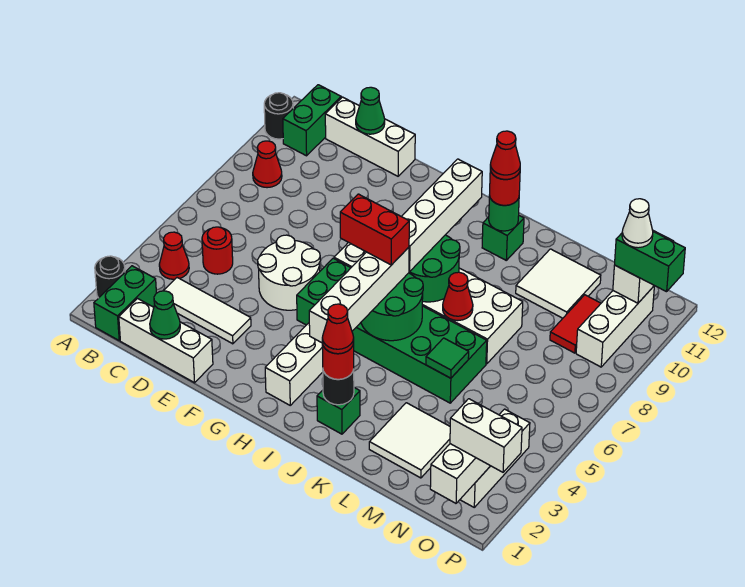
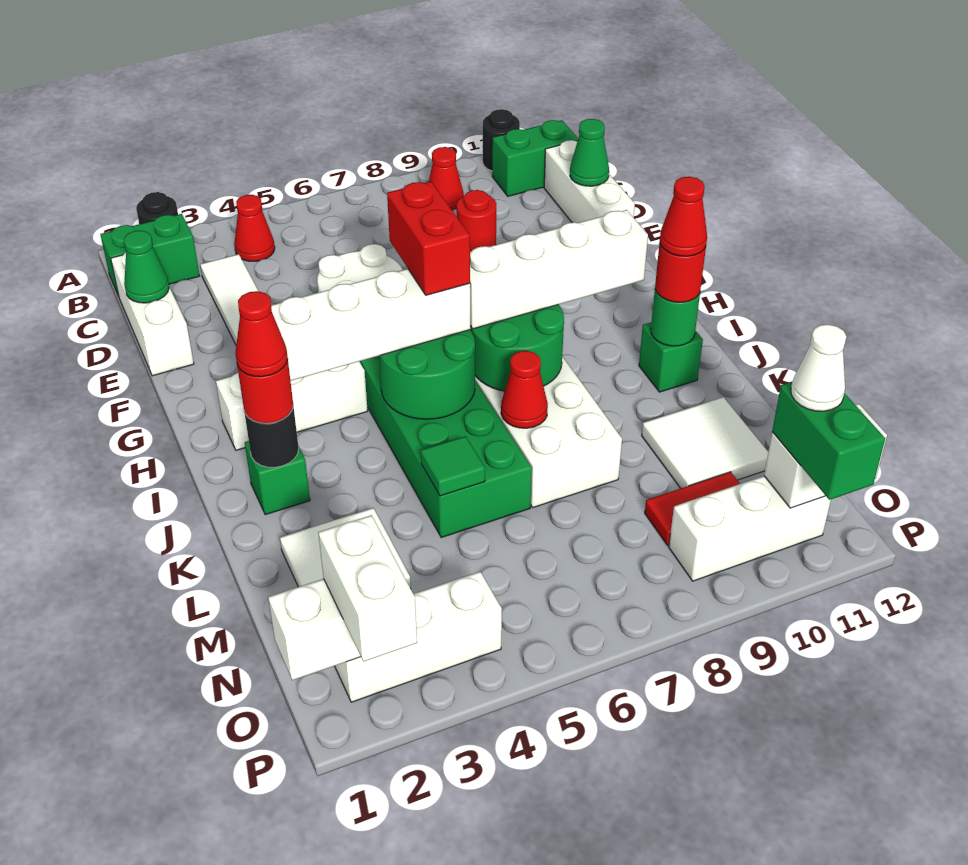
red round brick C5 level 1 -> red round brick D9 level 1

